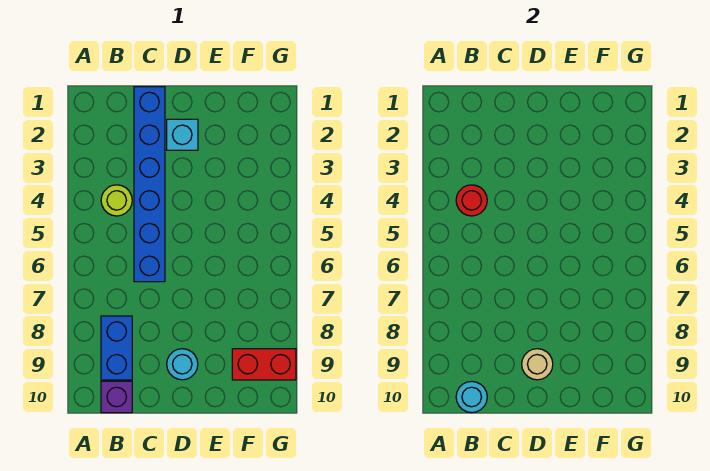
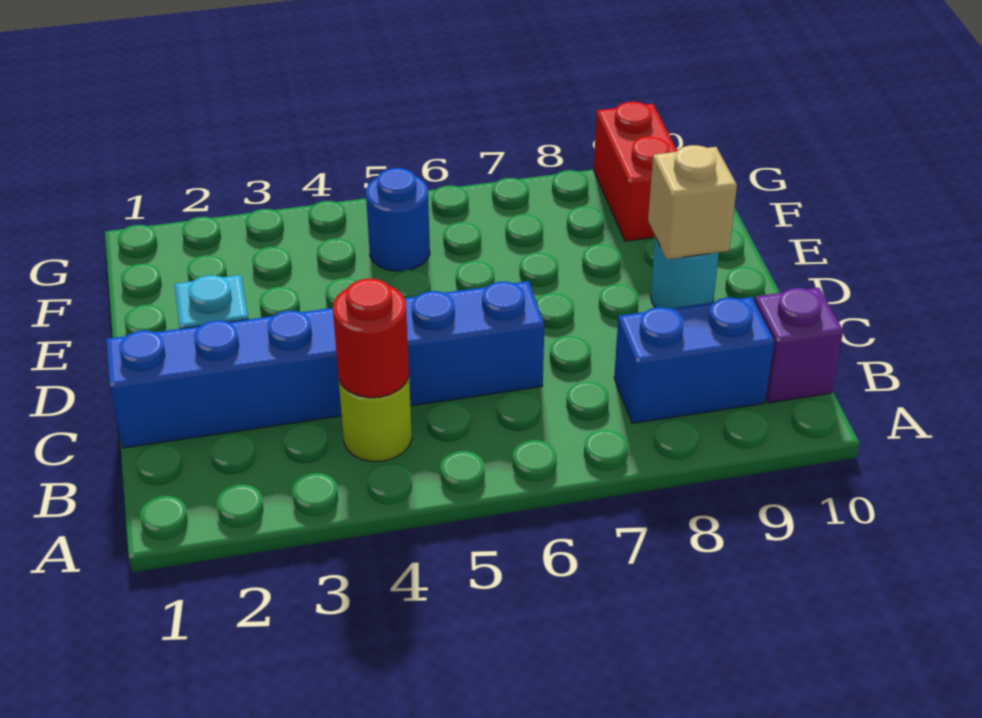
cyan round brick B10 level 2 -> none
tan round brick D9 level 2 -> tan brick D9 level 2
none -> blue round brick F5 level 1

